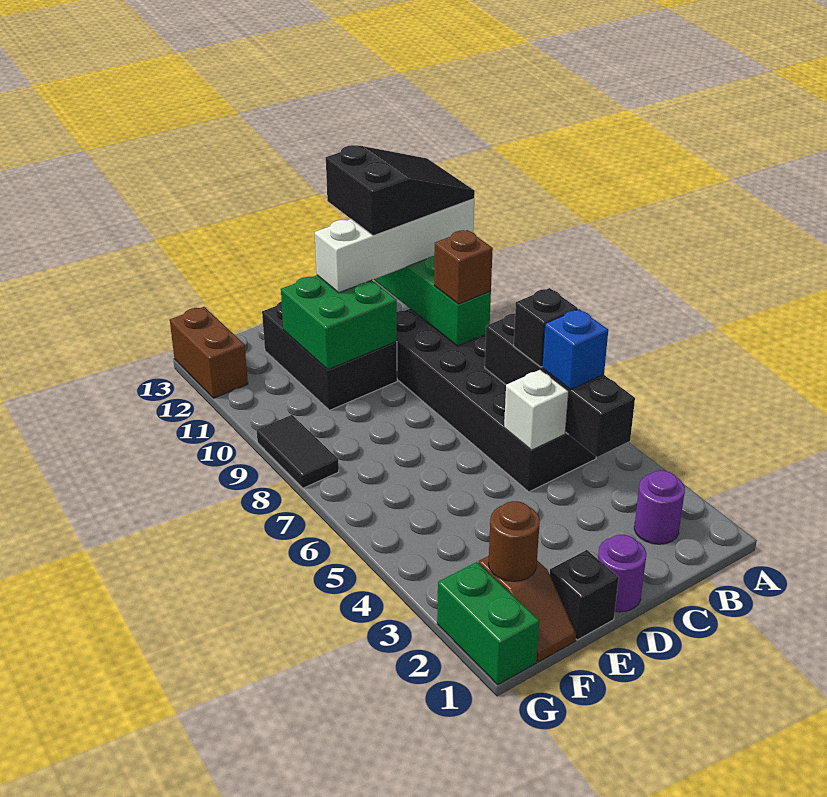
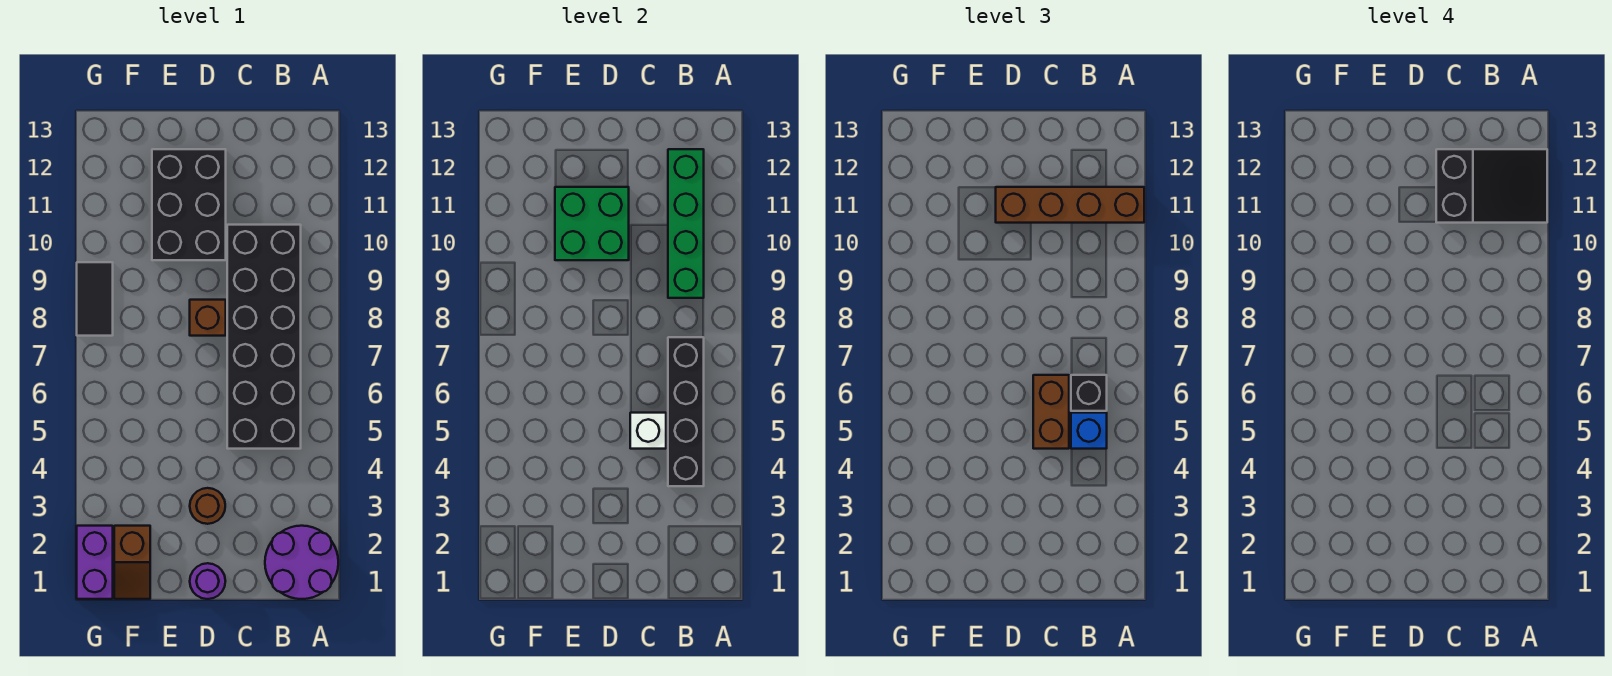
white brick A11:D11 level 3 -> brown brick A11:D11 level 3
purple round brick B2 level 1 -> purple round brick A1:B2 level 1
brown brick B9 level 3 -> brown brick D8 level 1
black brick E1 level 1 -> none
brown round brick F2 level 2 -> brown round brick D3 level 1
green brick G1:G2 level 1 -> purple brick G1:G2 level 1
brown brick G12:G13 level 1 -> brown brick C5:C6 level 3

